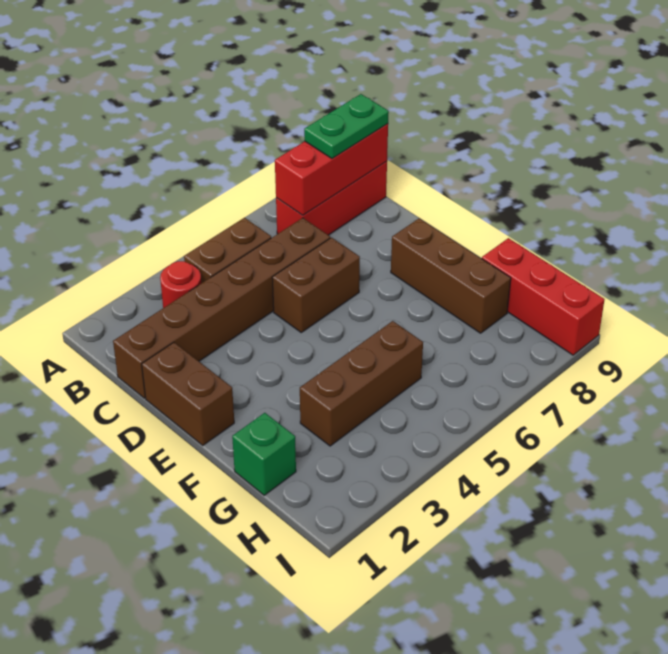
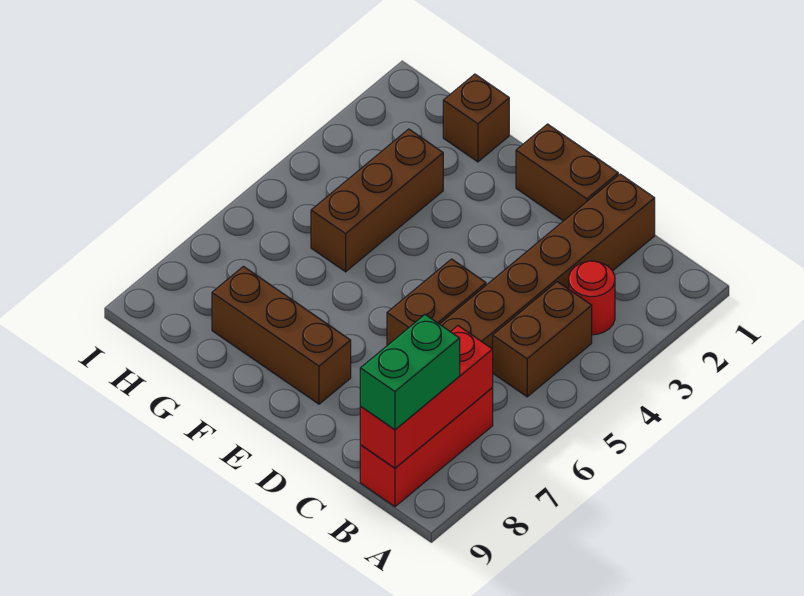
green plate B8:B9 level 3 -> green brick B8:B9 level 3
green brick G1 level 1 -> brown brick G1 level 1
red brick G9:I9 level 1 -> none

